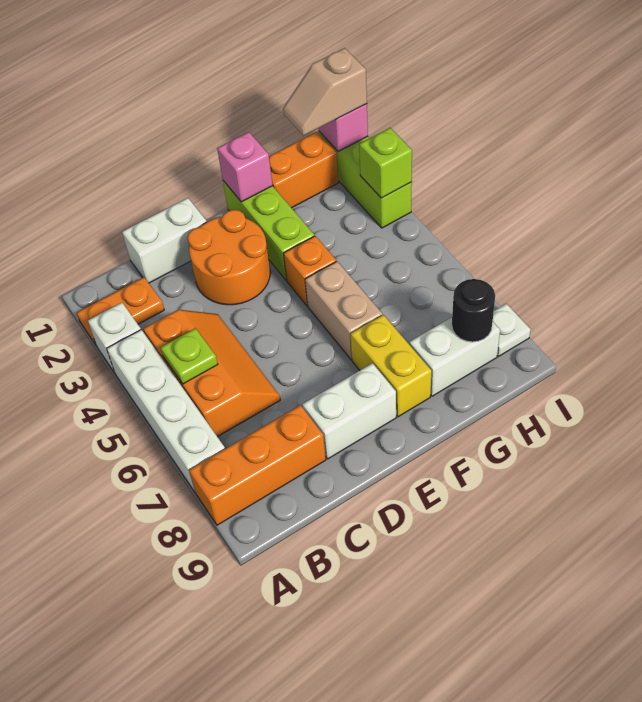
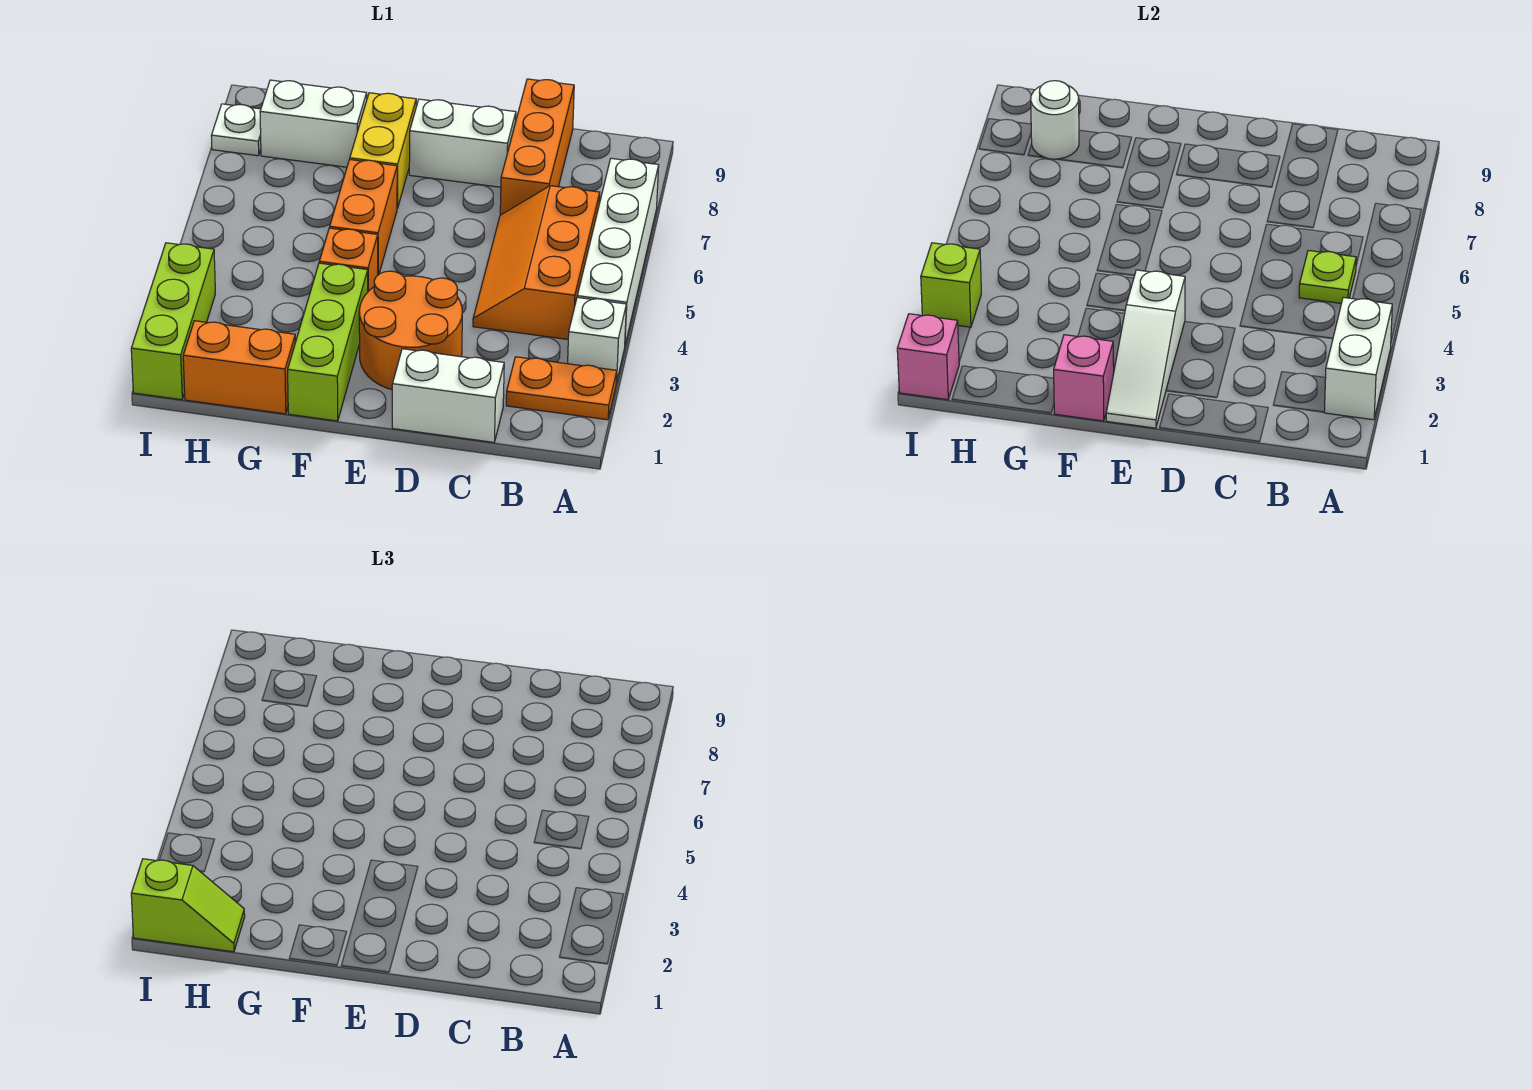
none -> white brick A2:A3 level 2
orange brick A8:C8 level 1 -> orange brick C7:C9 level 1
none -> white slope E1:E3 level 2 top 3
tan brick F5:F6 level 1 -> orange brick F5:F6 level 1
tan slope H1:I1 level 3 top I -> lime slope H1:I1 level 3 top I
black round brick H8 level 2 -> white round brick H8 level 2

